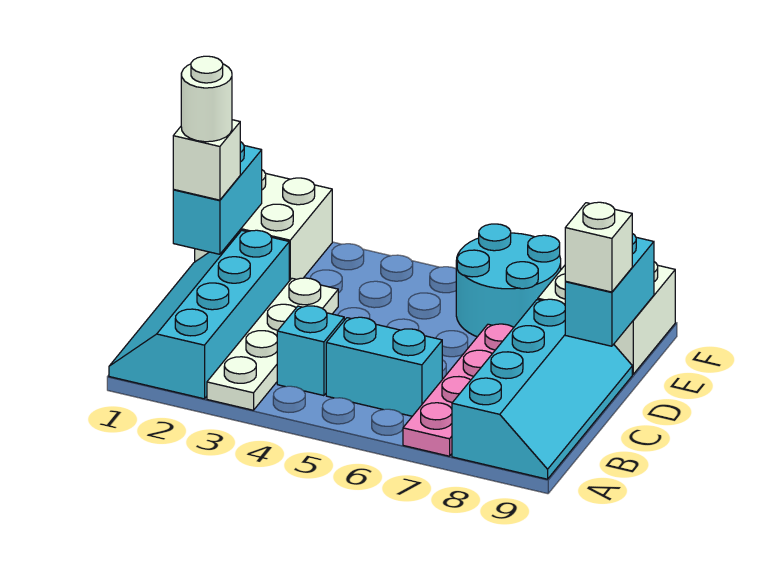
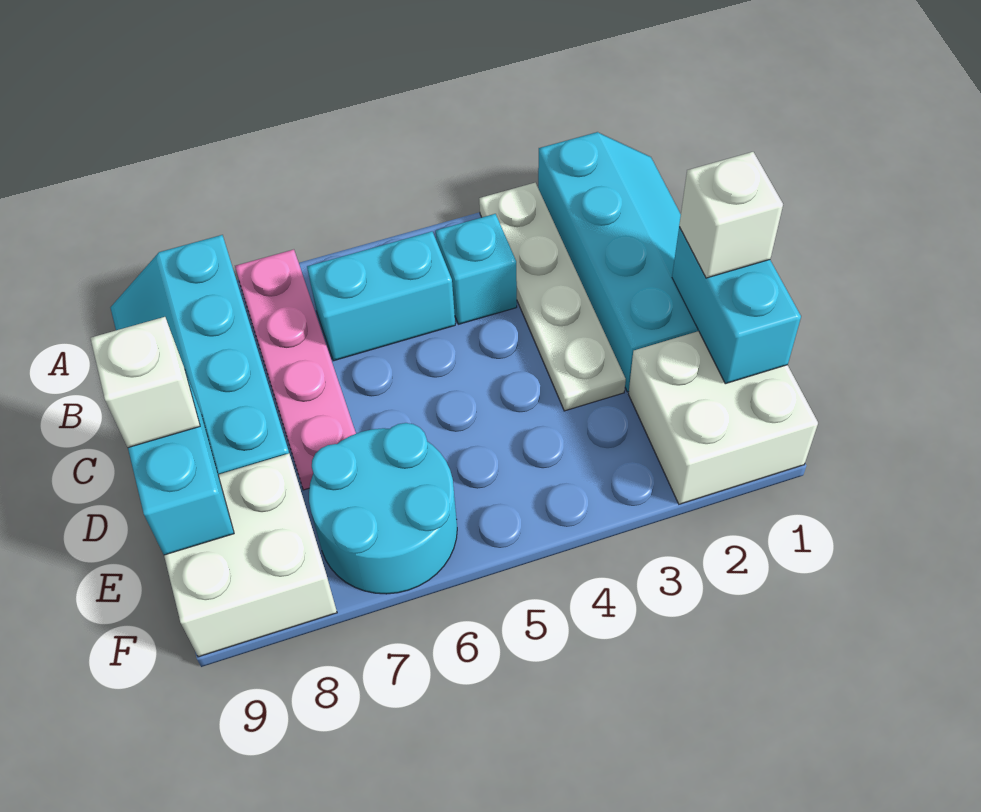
white round brick D1 level 4 -> none

